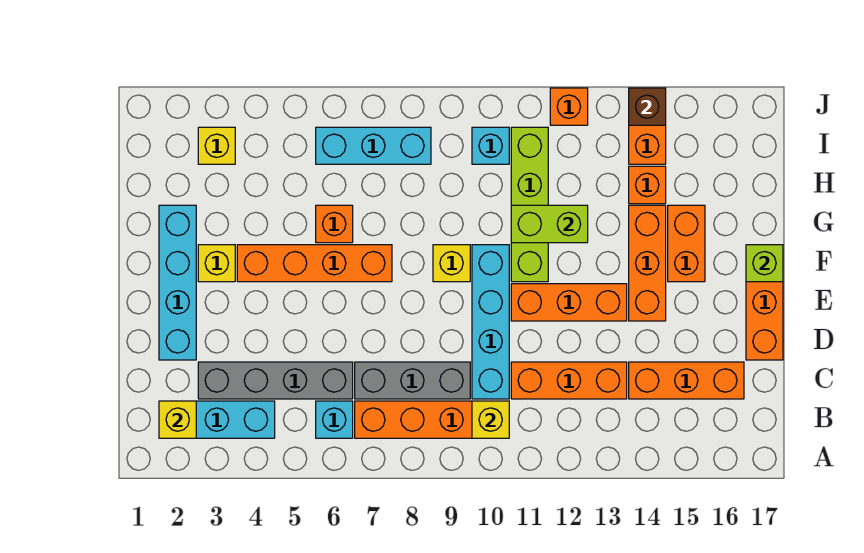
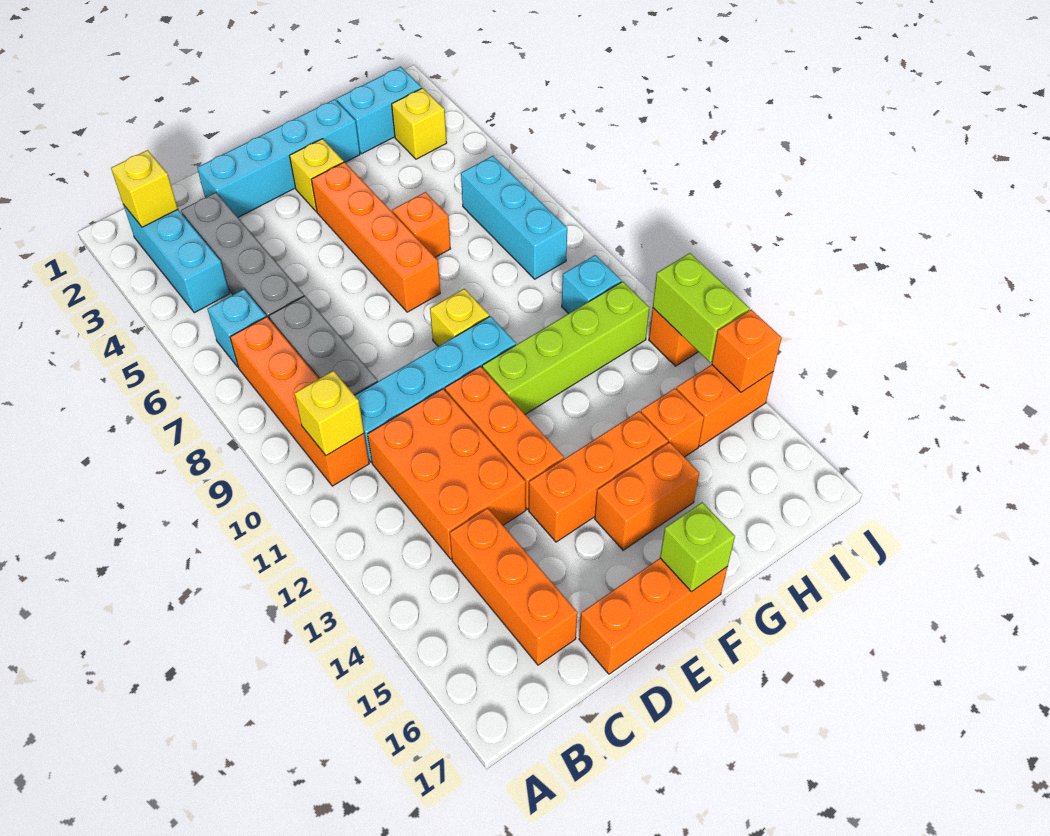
orange brick C11:C13 level 1 -> orange brick C11:D13 level 1
lime brick G11:G12 level 2 -> lime brick J12:J13 level 2
none -> cyan brick H2:I2 level 1
brown brick J14 level 2 -> orange brick J14 level 2

